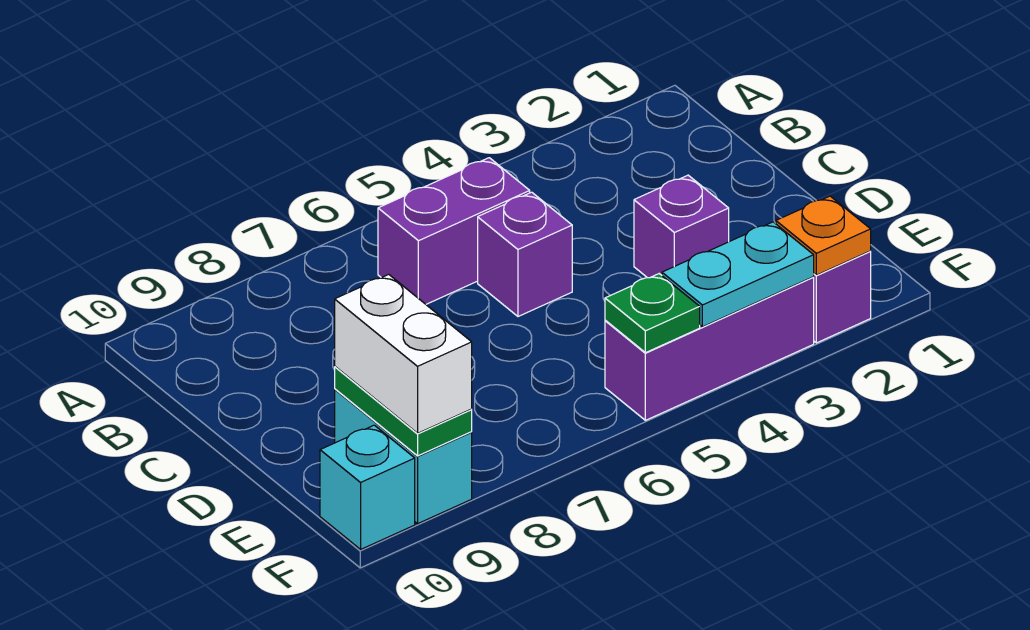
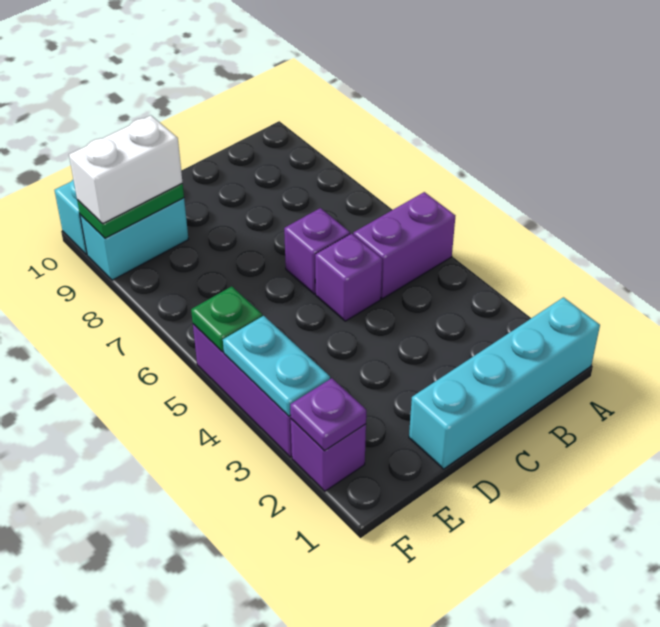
none -> cyan brick A1:D1 level 1
purple brick B5:B6 level 1 -> purple brick A5:B5 level 1
purple brick D3 level 1 -> purple brick C6 level 1
orange plate F2 level 2 -> purple plate F2 level 2

